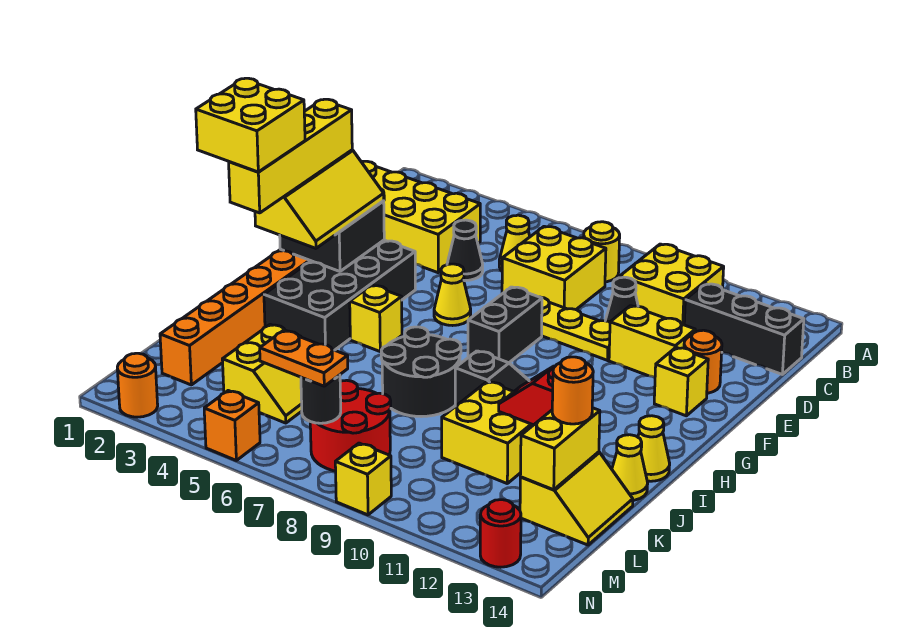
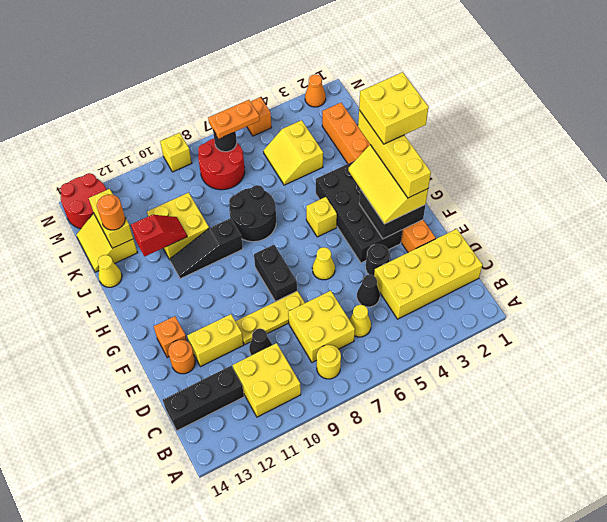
none -> black round brick E4 level 1
yellow brick F13 level 1 -> orange brick F13 level 1
yellow cone I14 level 1 -> none
orange round brick N2 level 1 -> orange cone N2 level 1
red round brick N13 level 1 -> red round brick M13:N14 level 1

